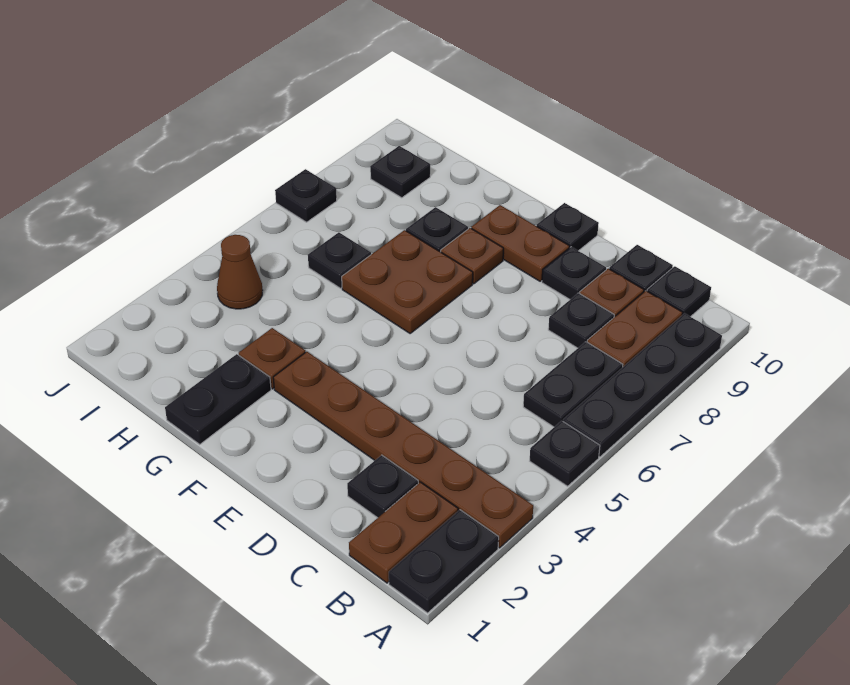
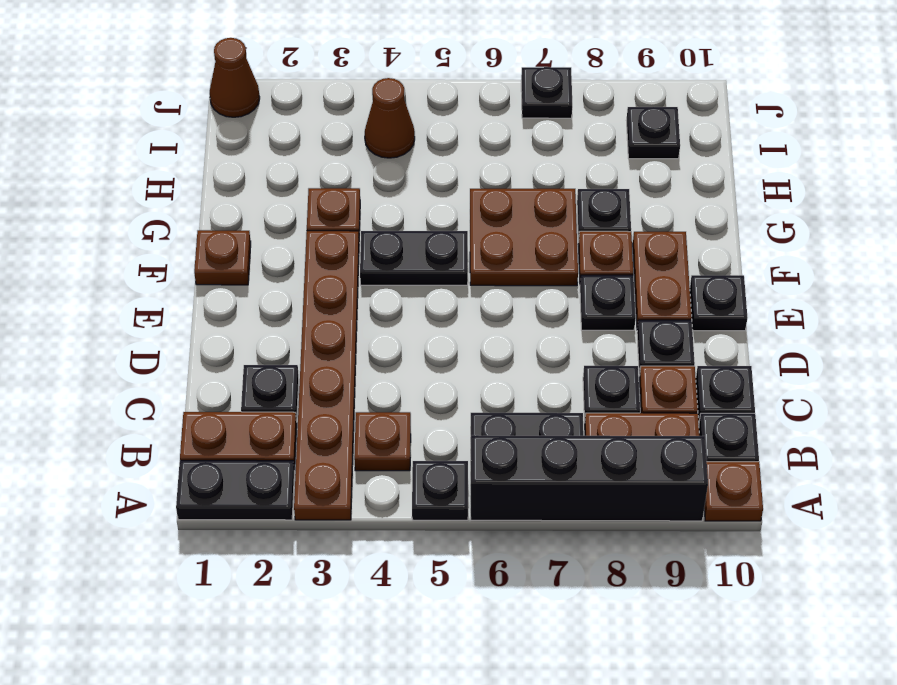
black plate A6:A9 level 1 -> black brick A6:A9 level 1
none -> brown plate A10 level 1
none -> brown plate B4 level 1
none -> brown plate F1 level 1
black plate G1:G2 level 1 -> black plate F4:F5 level 1
black plate H6 level 1 -> black plate E8 level 1
none -> brown cone J1 level 1

